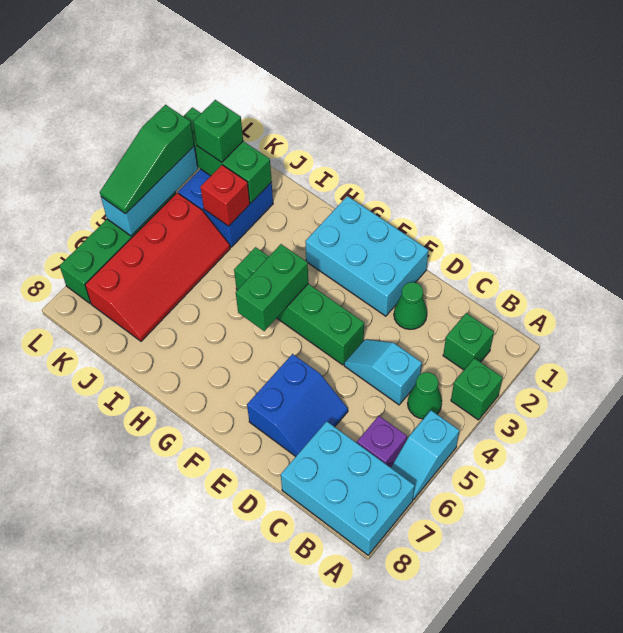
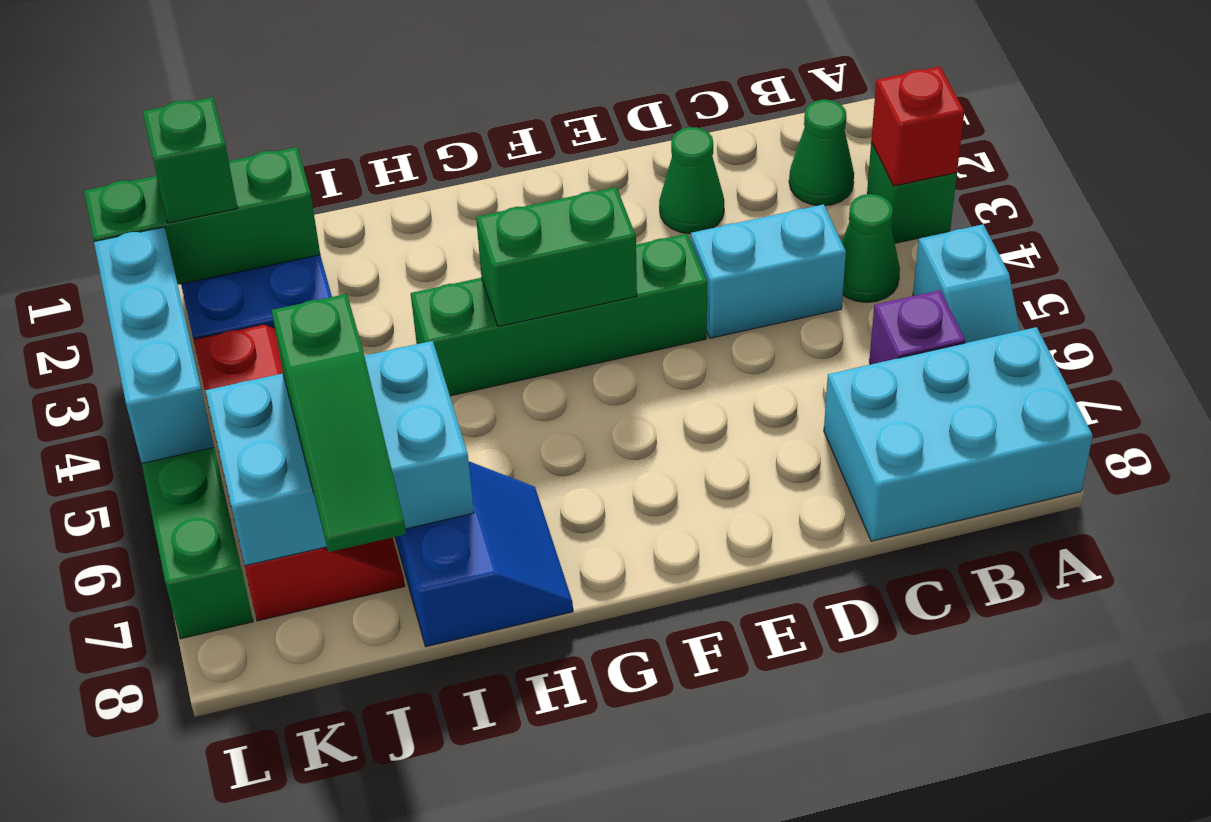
green brick B2 level 1 -> green cone B2 level 1
cyan slope C4:D4 level 1 top C -> cyan brick C4:D4 level 1
blue slope D6:E7 level 1 top E -> blue slope H7:I8 level 1 top I
cyan brick E1:G2 level 1 -> cyan brick I6:K7 level 2
green brick G4:G5 level 2 -> green brick F4:G4 level 2
red brick J3 level 2 -> red brick A3 level 2
green slope L3:L5 level 3 top 3 -> green slope J6:J8 level 3 top 6

